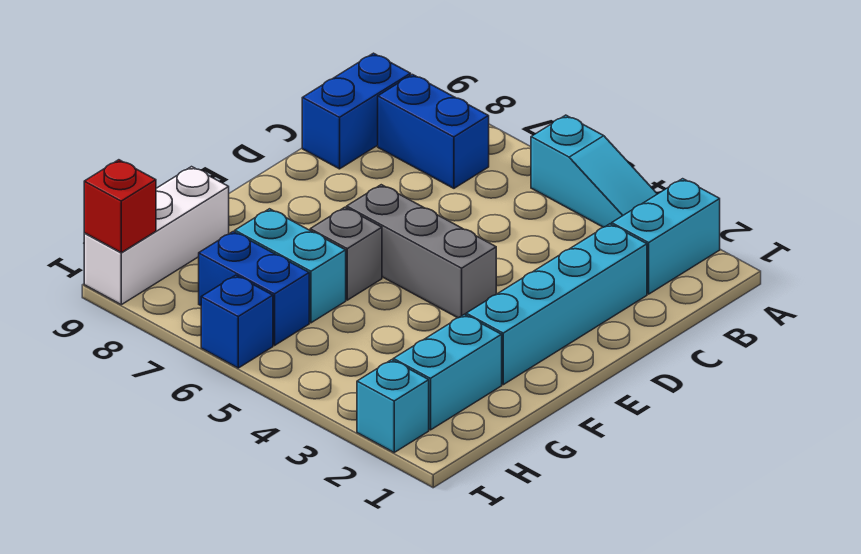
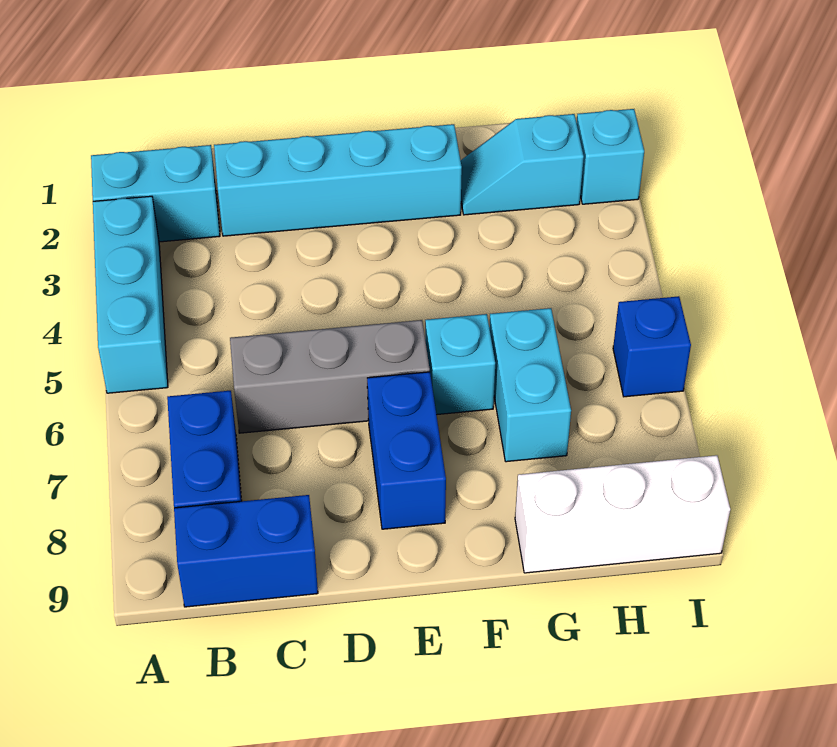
cyan slope A3:A5 level 1 top 5 -> cyan brick A3:A5 level 1
grey brick E4:E6 level 1 -> grey brick C6:E6 level 1
grey brick F6 level 1 -> cyan brick F6 level 1
cyan brick G2:H2 level 1 -> cyan slope G2:H2 level 1 top H
blue brick H6:H7 level 1 -> blue brick E7:E8 level 1
red brick I9 level 2 -> none

